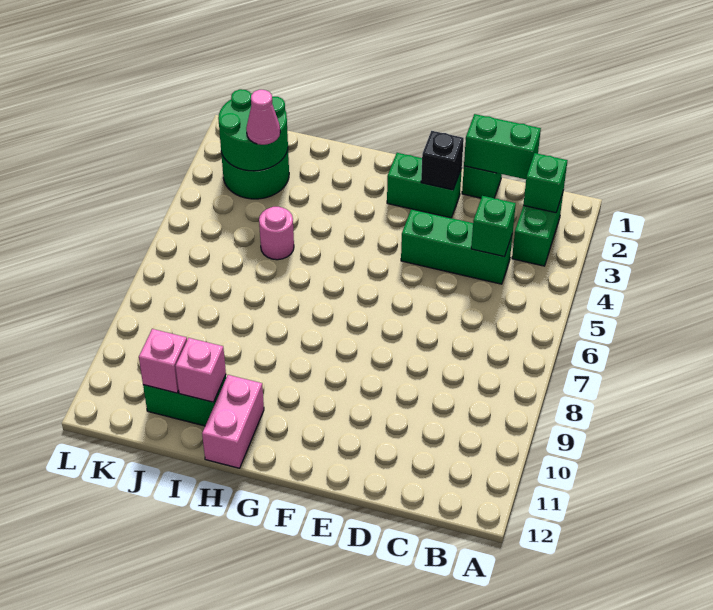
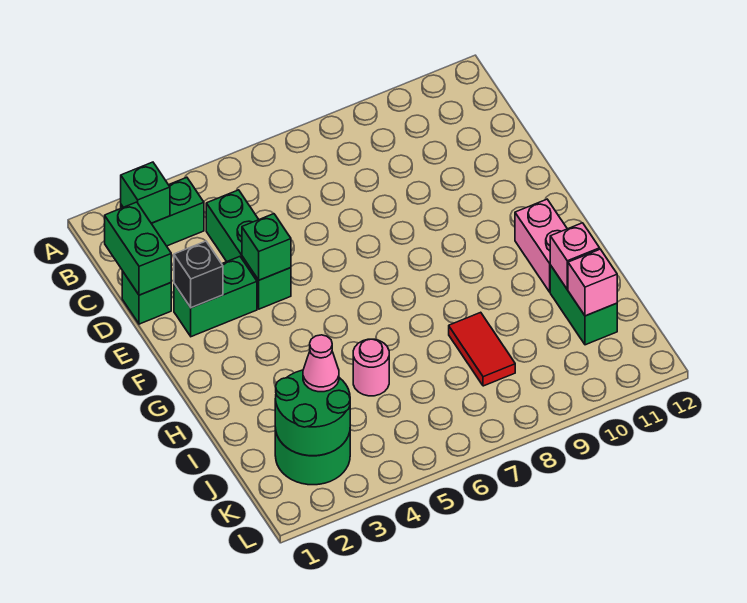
green brick C4 level 2 -> green brick E4 level 2
green brick E2:F2 level 1 -> green brick E2:E3 level 1
pink brick H11:H12 level 1 -> pink brick G11:H11 level 1
none -> red tile I8:J8 level 1

